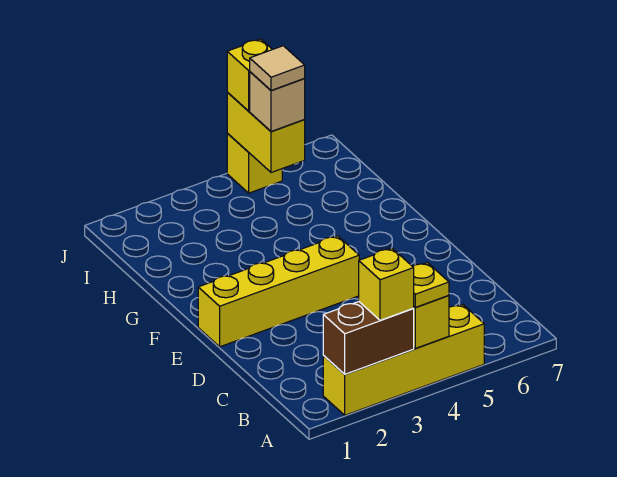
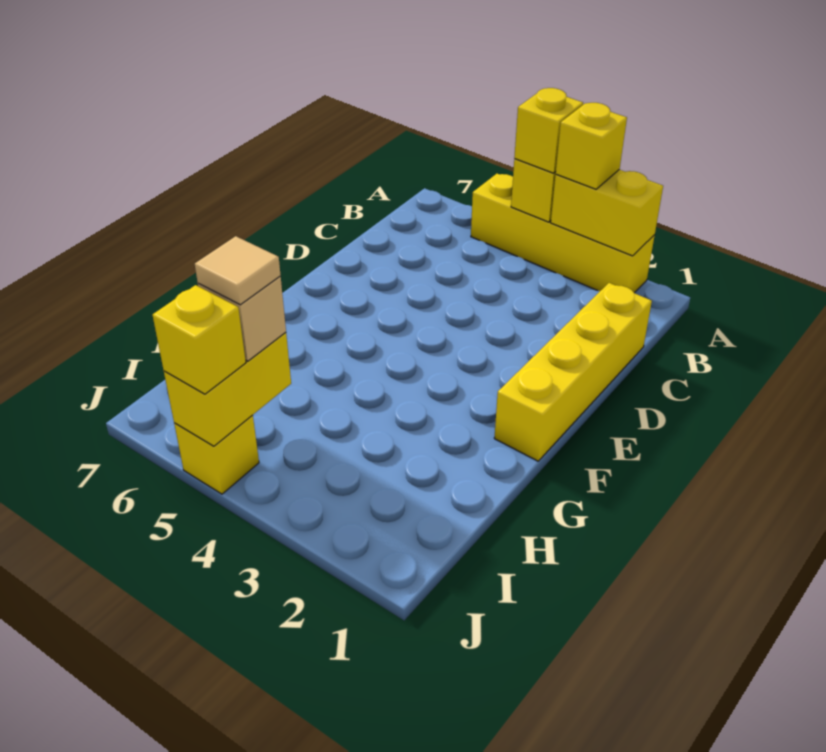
brown brick A2:A3 level 2 -> yellow brick A2:A3 level 2
yellow plate A4 level 3 -> yellow brick A4 level 3
yellow brick E1:E4 level 1 -> yellow brick C1:F1 level 1

